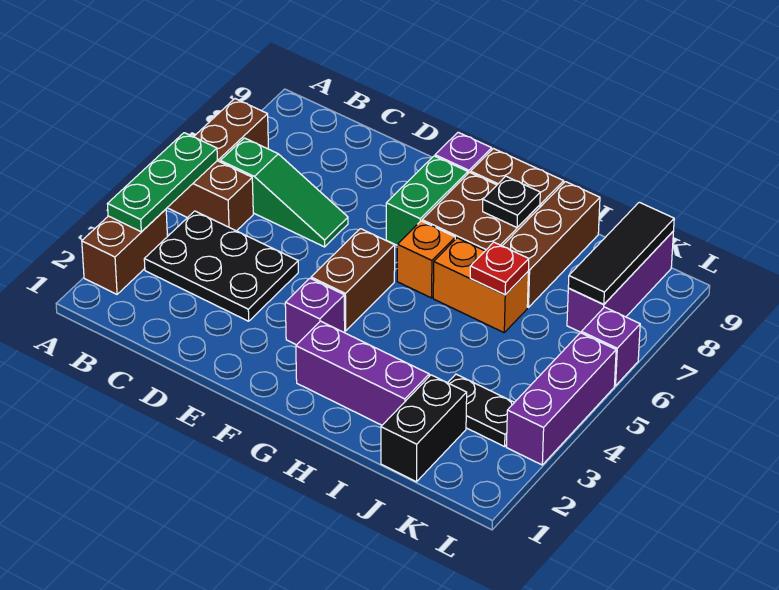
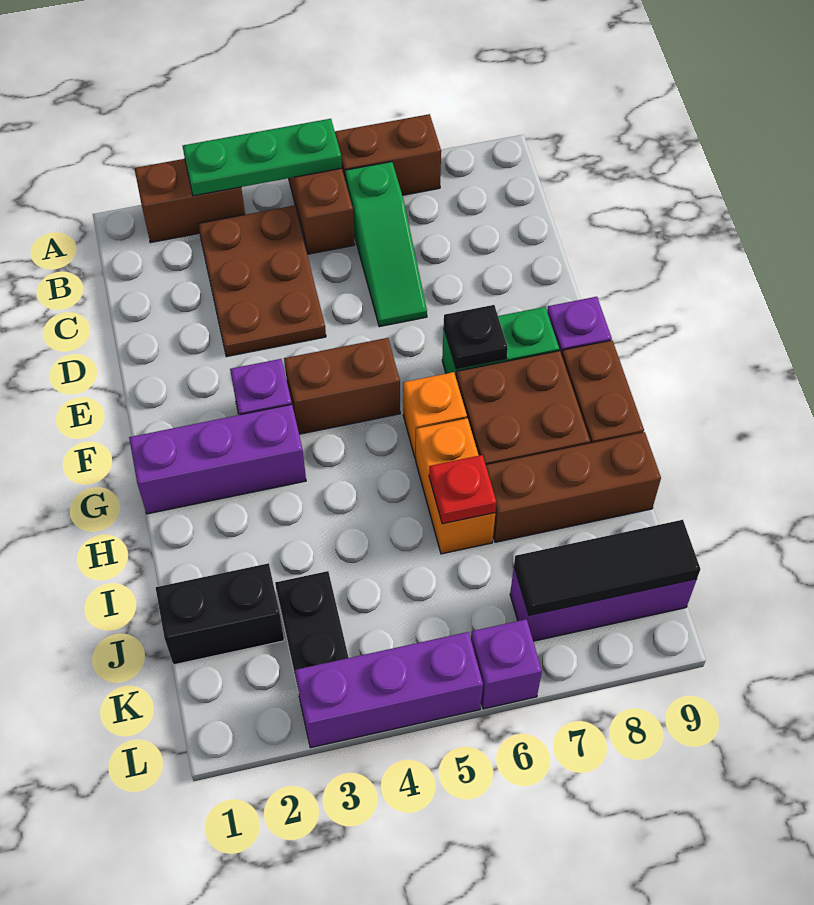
black plate B3:D4 level 1 -> brown plate B3:D4 level 1
purple brick G2:I2 level 1 -> purple brick G1:G3 level 1
black plate H8 level 2 -> black plate F7 level 2

